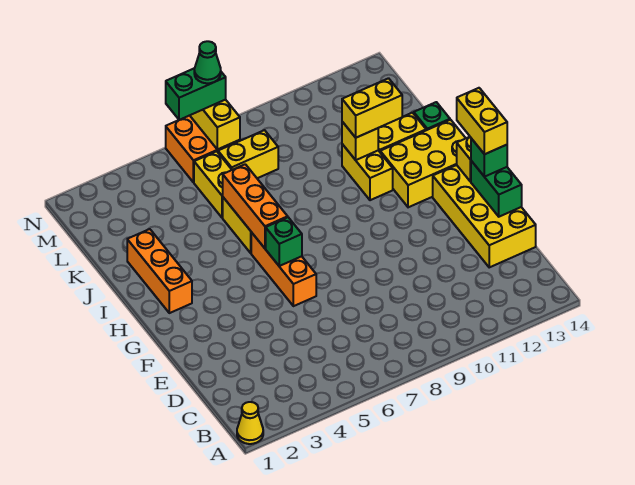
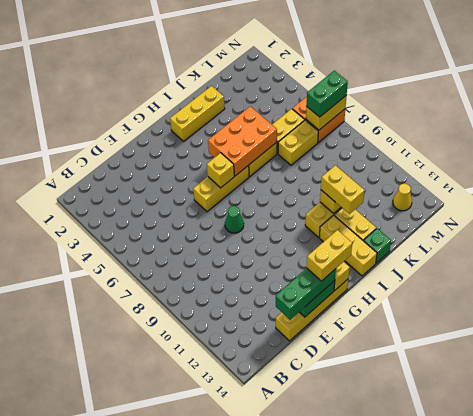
yellow cone A1 level 1 -> yellow cone M13 level 1
yellow brick D13:G14 level 1 -> yellow brick D14:G14 level 1
orange brick F6:H6 level 1 -> yellow brick F6:H6 level 1
green brick F14 level 3 -> green brick D14:F14 level 3
green brick G6 level 2 -> yellow brick G6 level 2
orange brick H2:J2 level 1 -> yellow brick H2:J2 level 1
orange brick H6:J6 level 2 -> orange brick H5:J6 level 2
yellow brick H12:I14 level 1 -> yellow brick I12:I14 level 1
yellow brick L7:L8 level 1 -> yellow brick K7:L7 level 1
green brick N6:N7 level 3 -> green brick M7:N7 level 3
green cone N7 level 4 -> green cone F8 level 1

